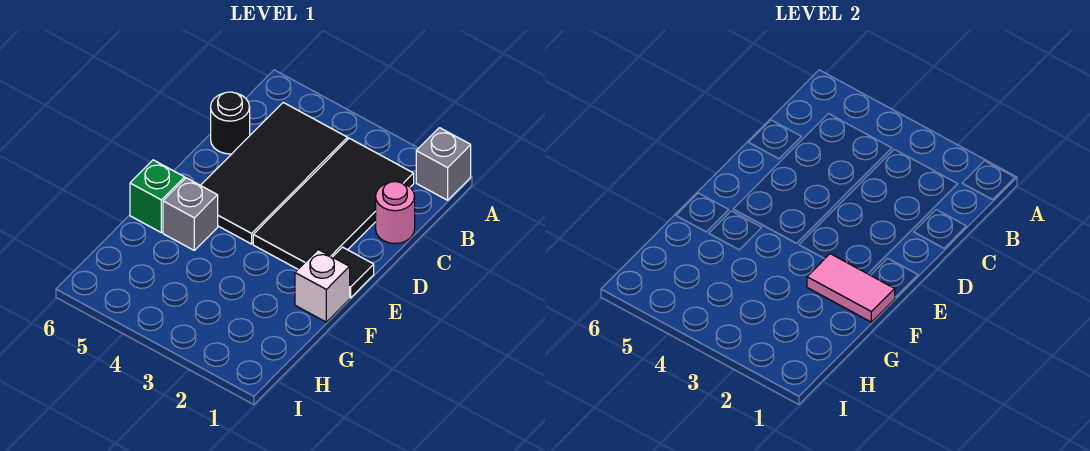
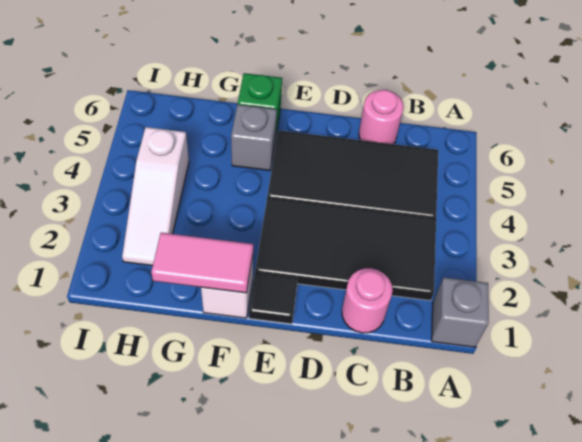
black round brick C6 level 1 -> pink round brick C6 level 1
pink tile F1:F2 level 2 -> pink tile F1:G1 level 2
none -> white slope H2:H4 level 1 top 4

